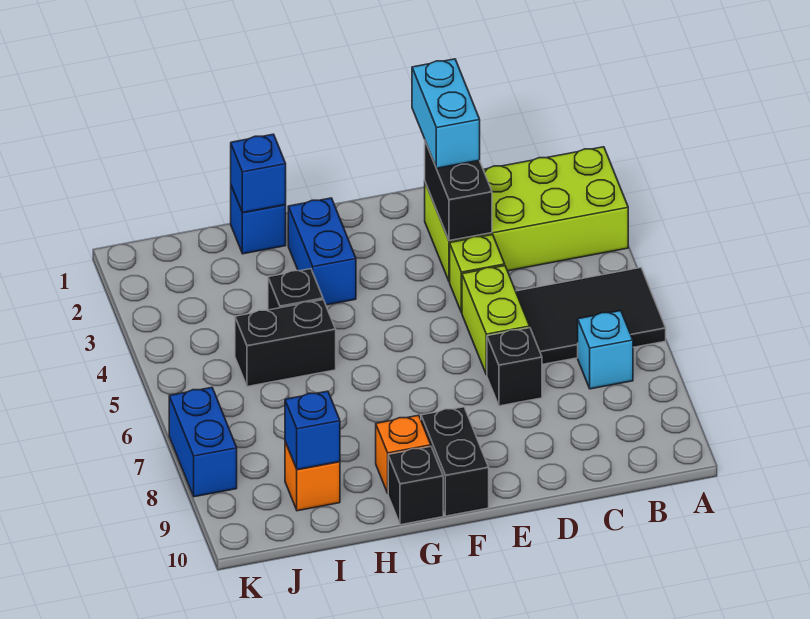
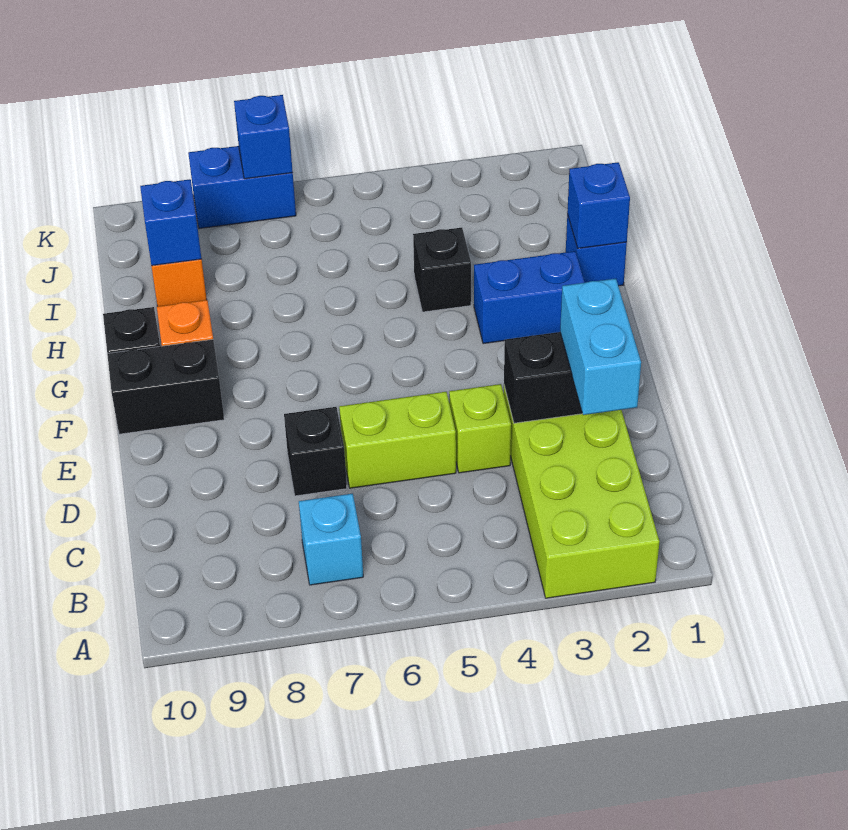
black tile A5:C6 level 1 -> none
cyan brick D1:D2 level 3 -> cyan brick C2:D2 level 3
black brick H5:I5 level 1 -> none
none -> blue brick K7 level 2

